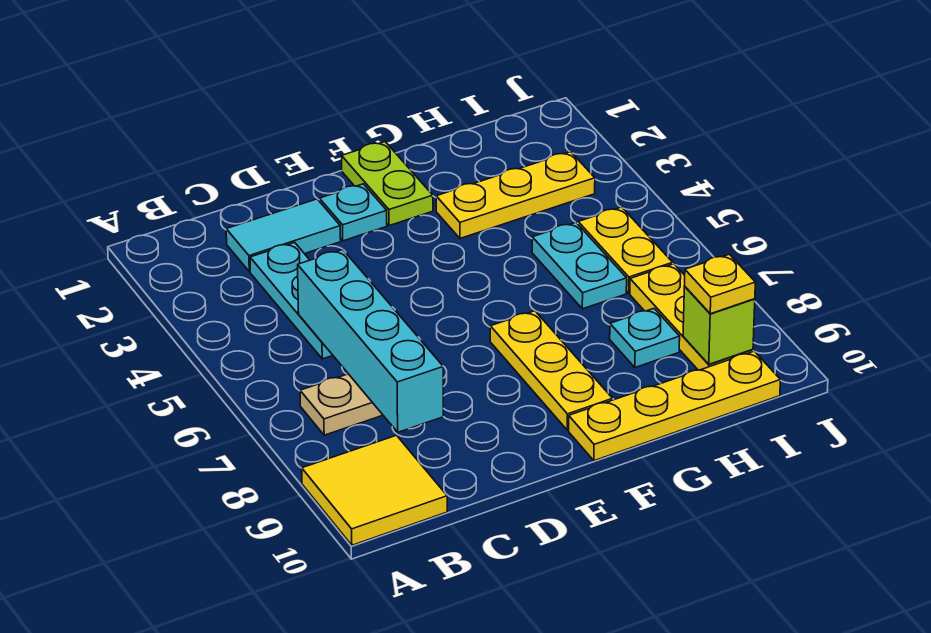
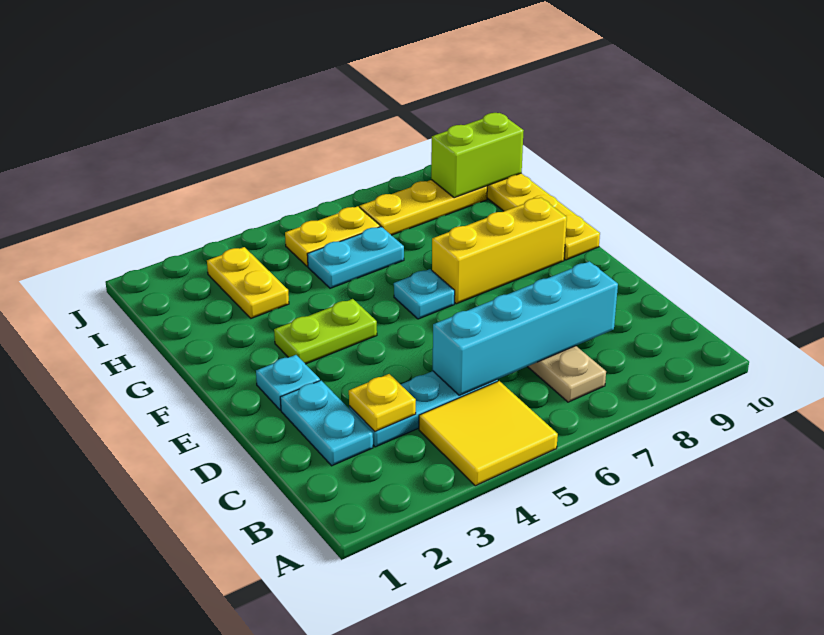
yellow tile A9:B10 level 1 -> yellow tile A4:B5 level 1
cyan tile C2:D2 level 1 -> cyan plate C2:D2 level 1
lime plate F1:F2 level 1 -> lime plate F3:F4 level 1
yellow plate F7:F9 level 1 -> yellow brick F7:F9 level 1
yellow plate G3:I3 level 1 -> yellow plate H3:I3 level 1
cyan plate H8 level 1 -> cyan plate F6 level 1
lime brick I9 level 2 -> lime brick I9:I10 level 2
yellow plate I9 level 3 -> yellow plate C3 level 2

